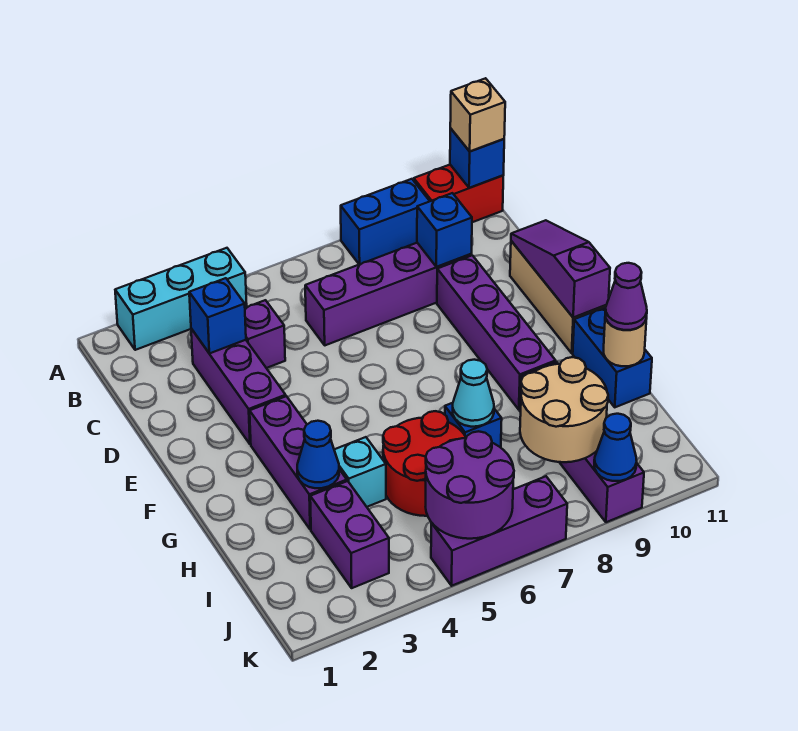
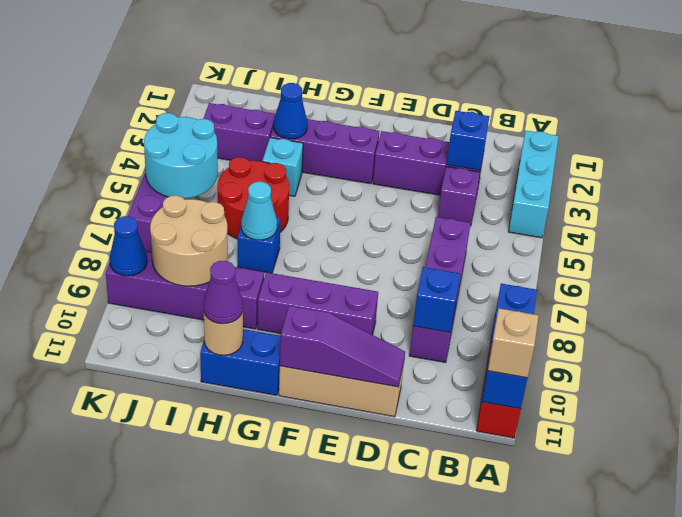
purple brick D9:G9 level 1 -> purple brick E9:G9 level 1
purple round brick J5:K6 level 2 -> cyan round brick J5:K6 level 2

